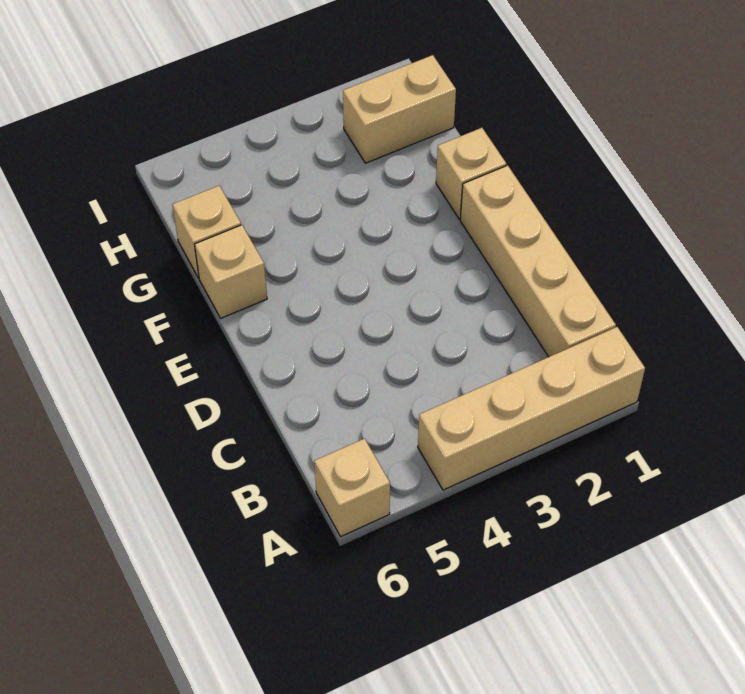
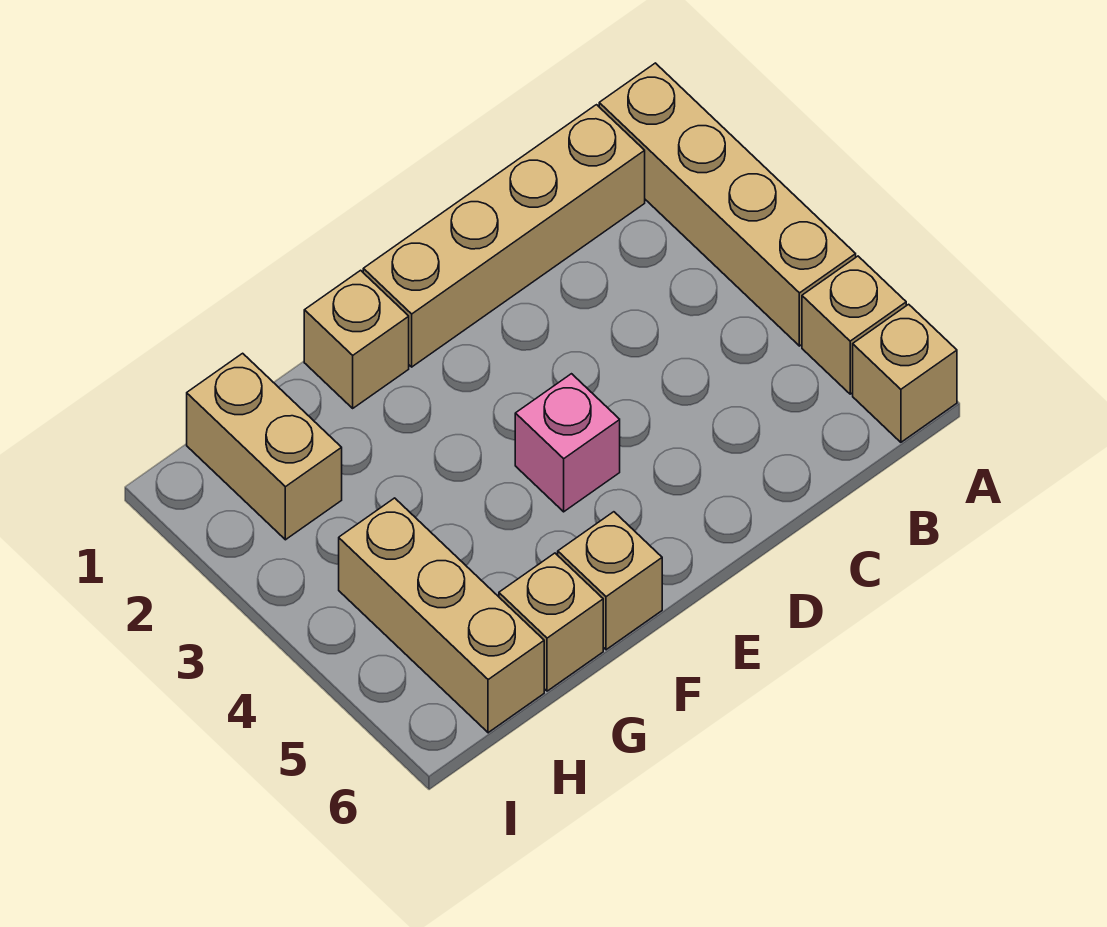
none -> tan brick A5 level 1
none -> pink brick E4 level 1
none -> tan brick H4:H6 level 1

